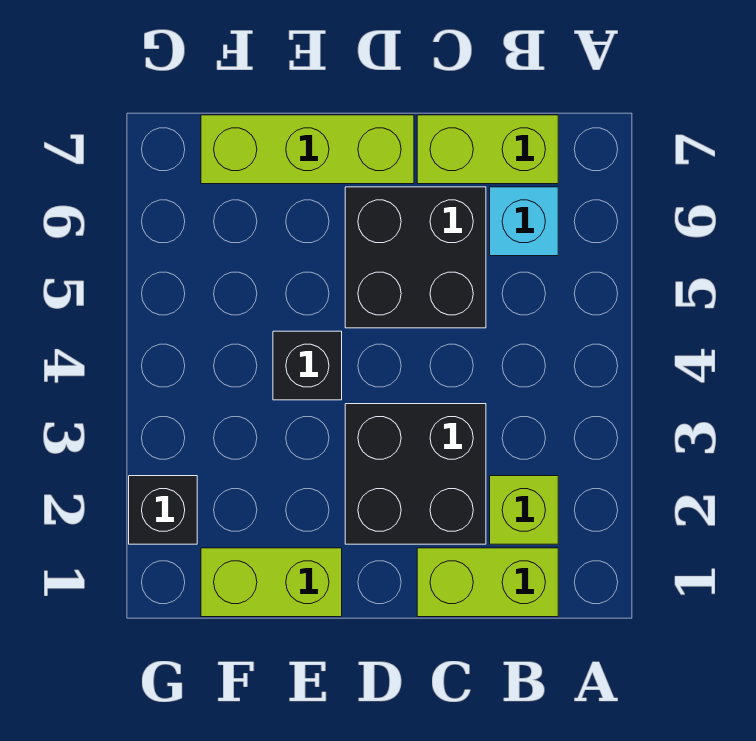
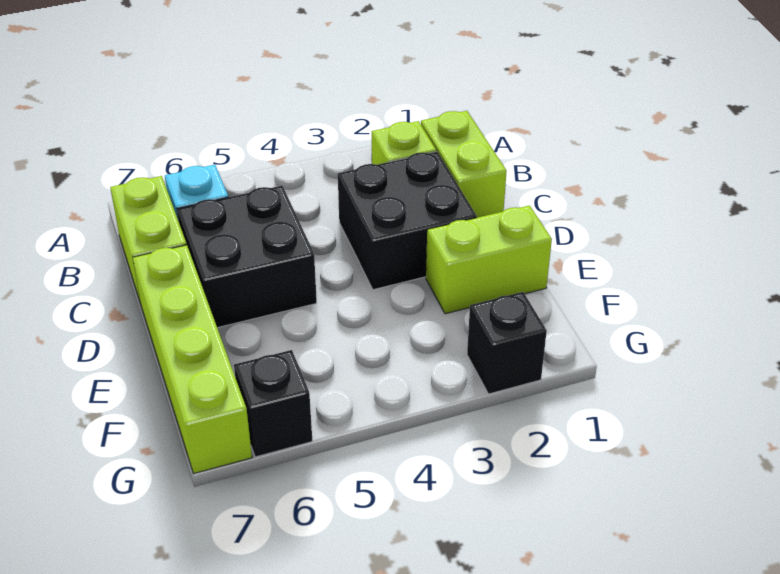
lime brick D7:F7 level 1 -> lime brick D7:G7 level 1
lime brick E1:F1 level 1 -> lime brick E1:E2 level 1
black brick E4 level 1 -> black brick G6 level 1

